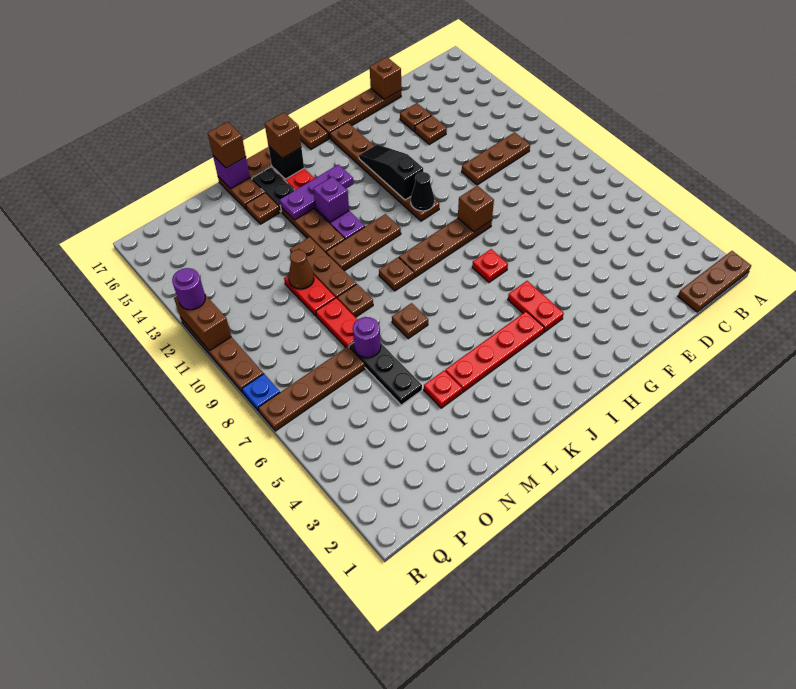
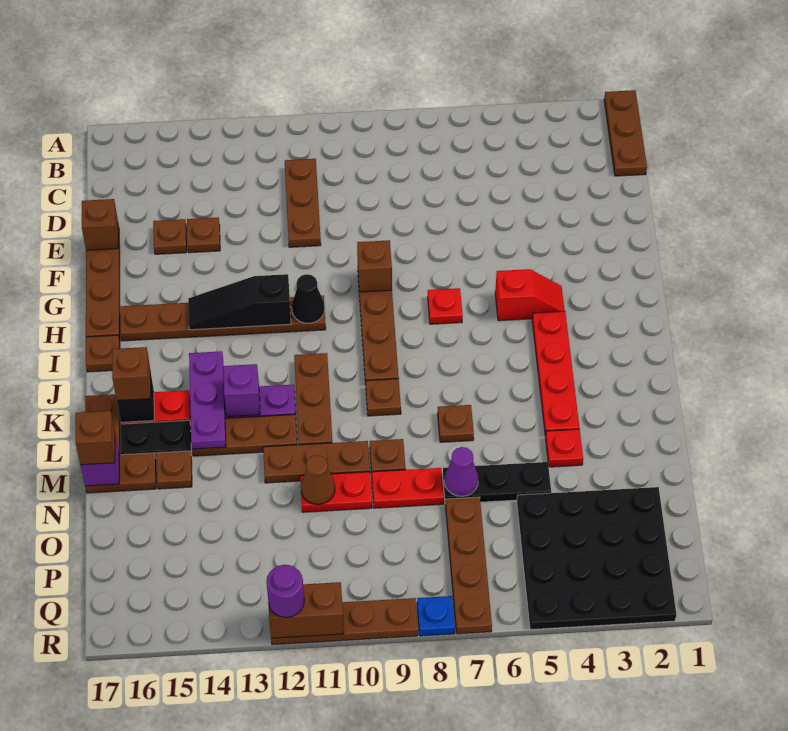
red plate H4:H5 level 1 -> red slope H4:H5 level 1 top 5
purple round brick N7 level 2 -> purple cone N7 level 2
none -> black plate O2:R5 level 1

